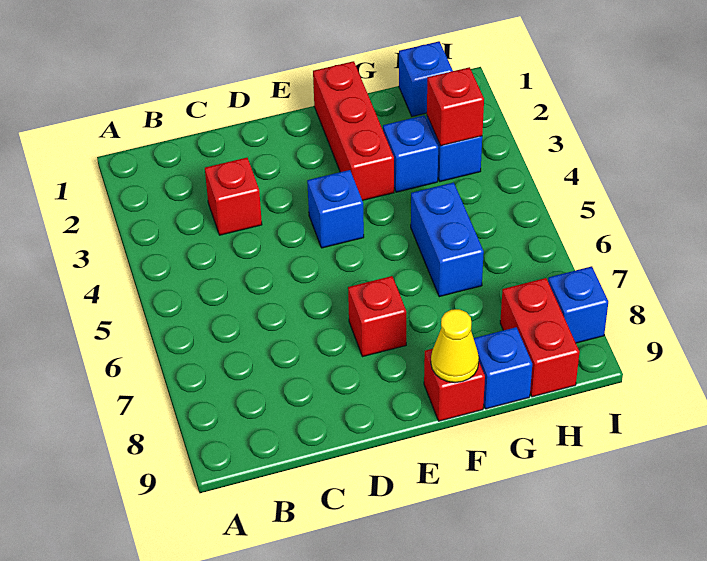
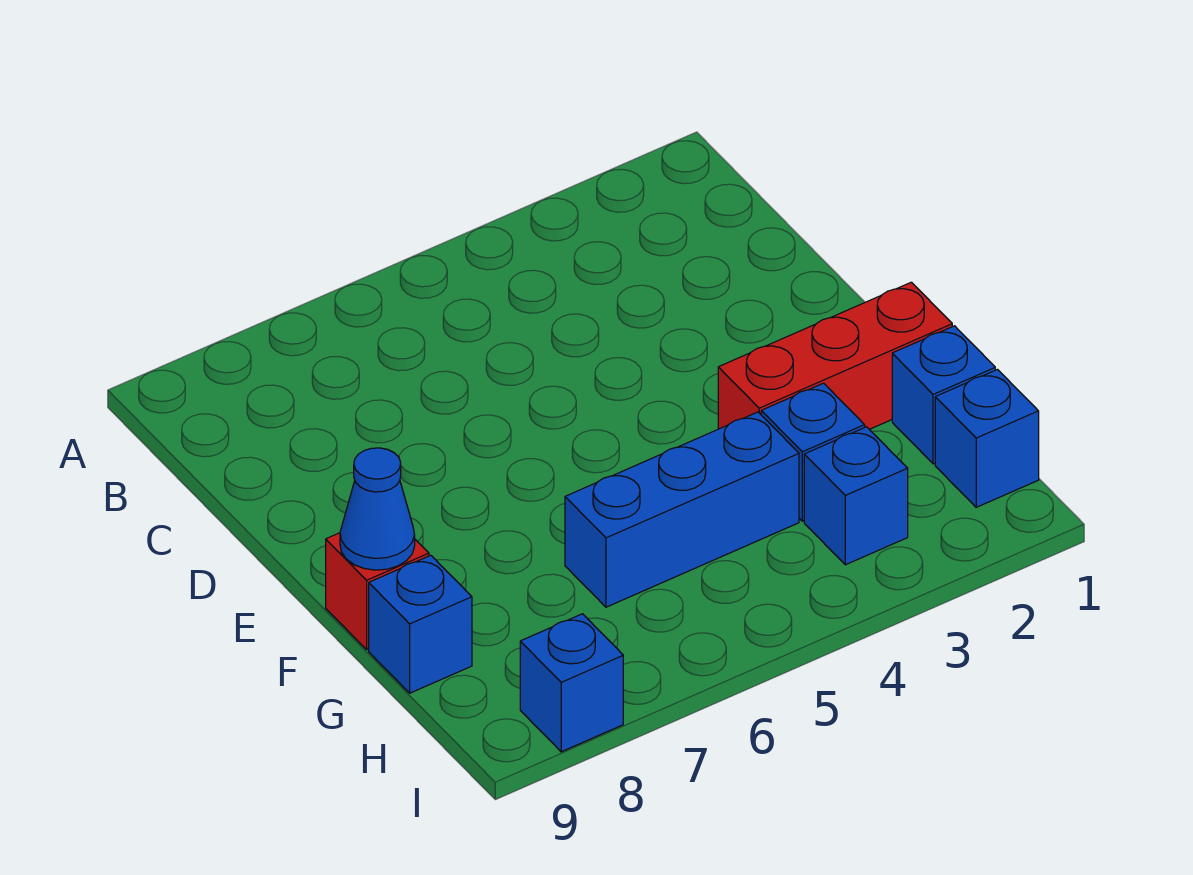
red brick C3 level 1 -> none
blue brick E4 level 1 -> blue brick G1 level 1
red brick E7 level 1 -> none
yellow cone F9 level 2 -> blue cone F9 level 2
blue brick G5:G6 level 1 -> blue brick G4:G6 level 1
red brick H3 level 2 -> none
red brick H8:H9 level 1 -> none

